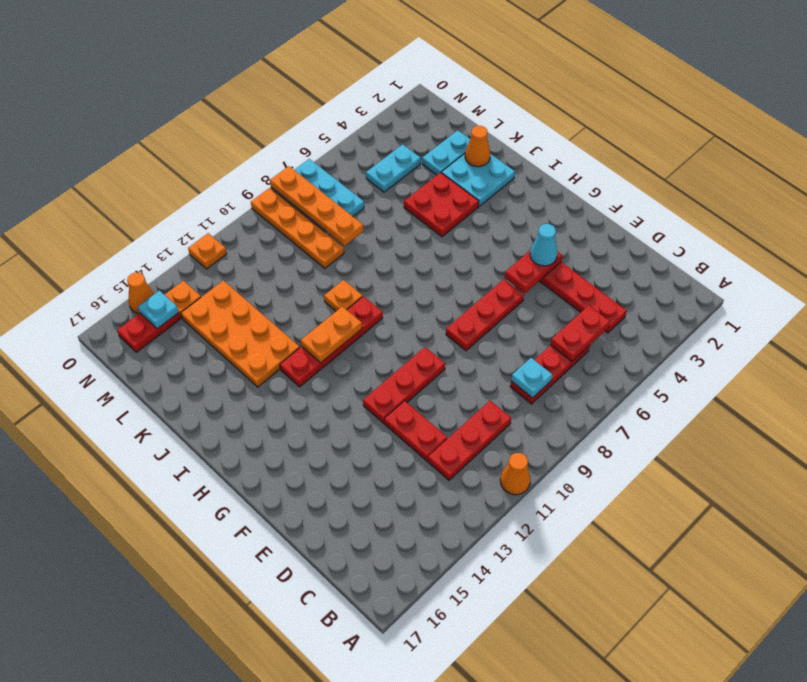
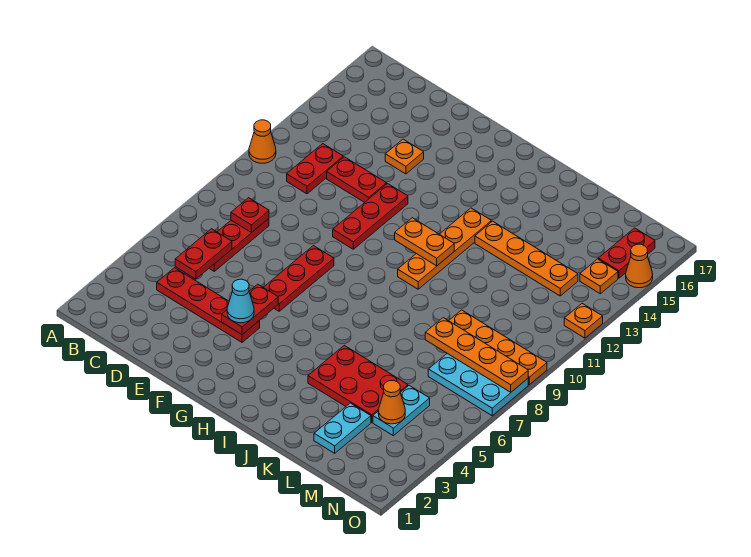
cyan plate C8 level 2 -> red plate C8 level 2
red plate C10:C12 level 1 -> red plate C11:C12 level 1
red plate I10:I13 level 1 -> orange plate I10:I13 level 1
orange plate I11:I12 level 2 -> orange plate H11:I11 level 2
cyan plate J2:K3 level 1 -> none
red plate J4:K5 level 1 -> red plate J4:L5 level 1
orange plate J10 level 1 -> orange plate E14 level 1
orange plate J13:M14 level 1 -> orange plate J13:M13 level 1
orange cone K2 level 2 -> orange cone M4 level 2
cyan plate N15 level 2 -> none

